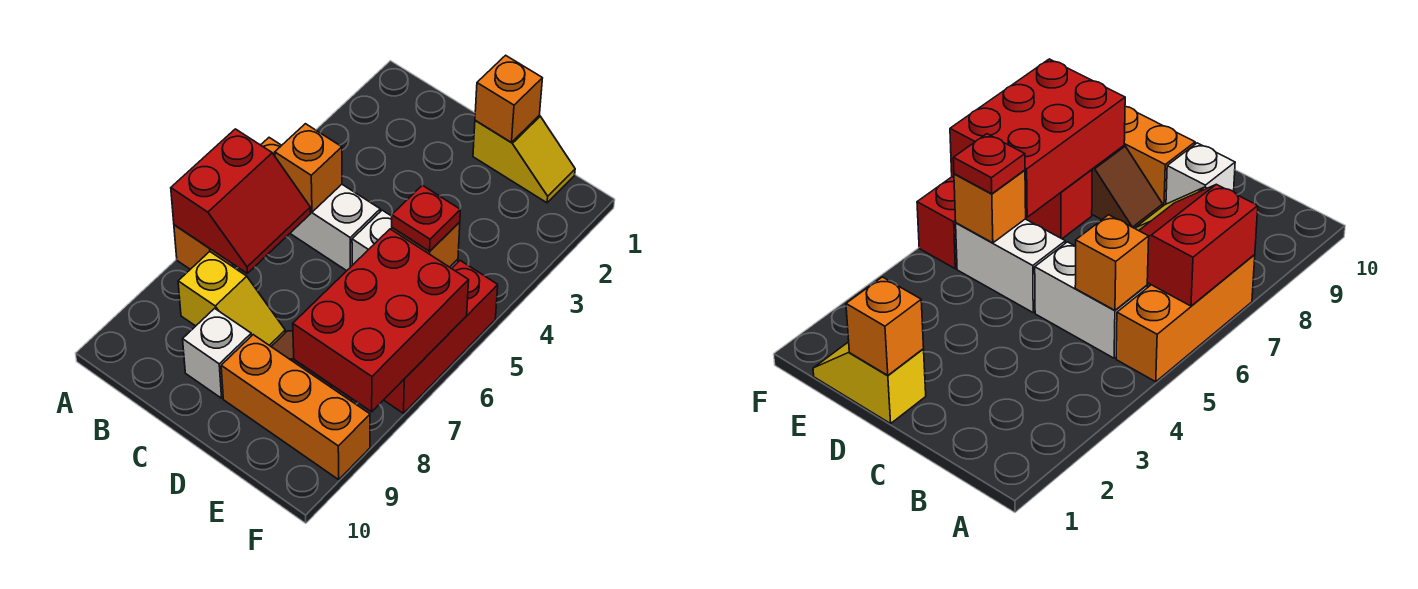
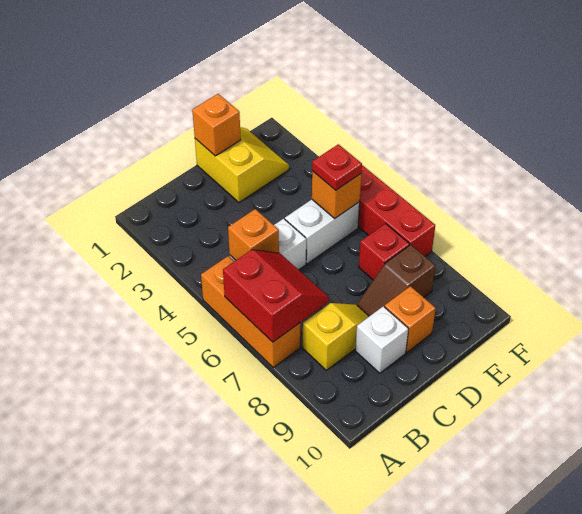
yellow slope D1:E1 level 1 top D -> yellow slope D1:E2 level 1 top D
orange brick D9:F9 level 1 -> orange brick D9 level 1
red brick E6:F8 level 2 -> none

